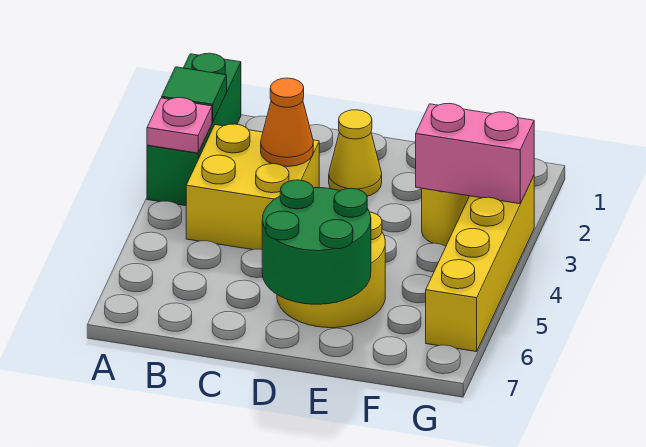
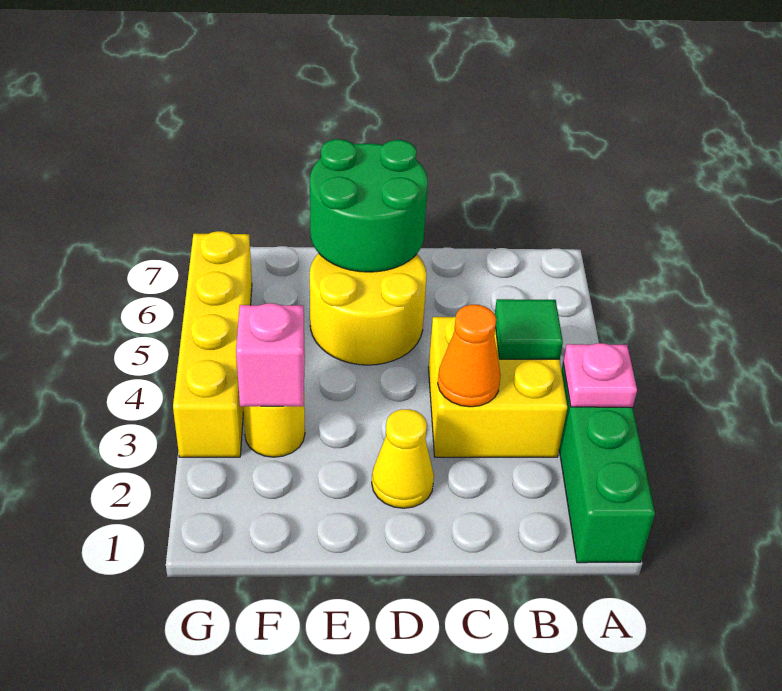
green tile A2 level 2 -> green tile B4 level 2
pink brick F3:G3 level 2 -> pink brick F3 level 2

